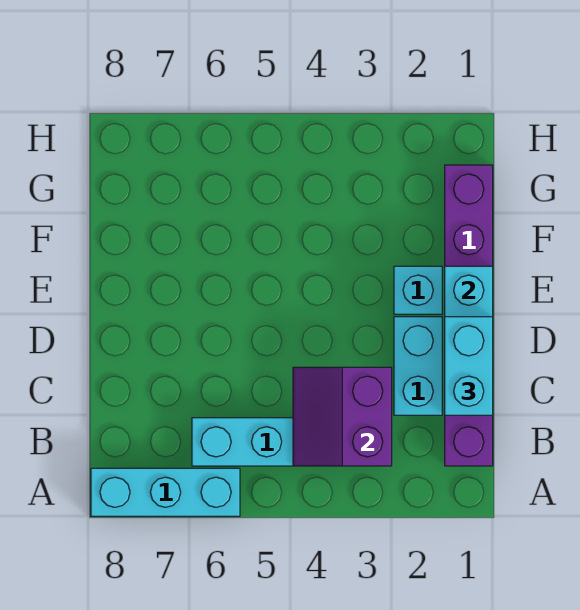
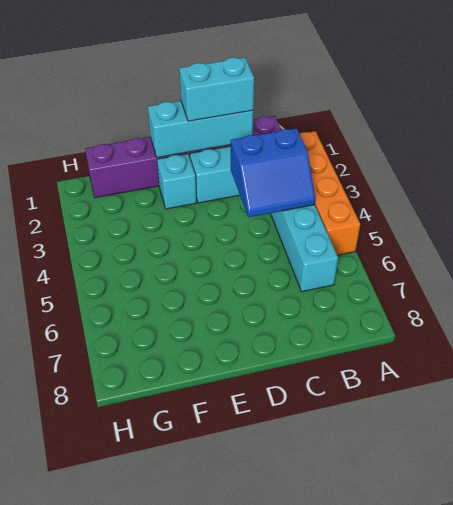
none -> orange brick A2:A5 level 1
cyan brick A6:A8 level 1 -> none
purple slope B3:C4 level 2 top 3 -> blue slope B3:C4 level 2 top 3

